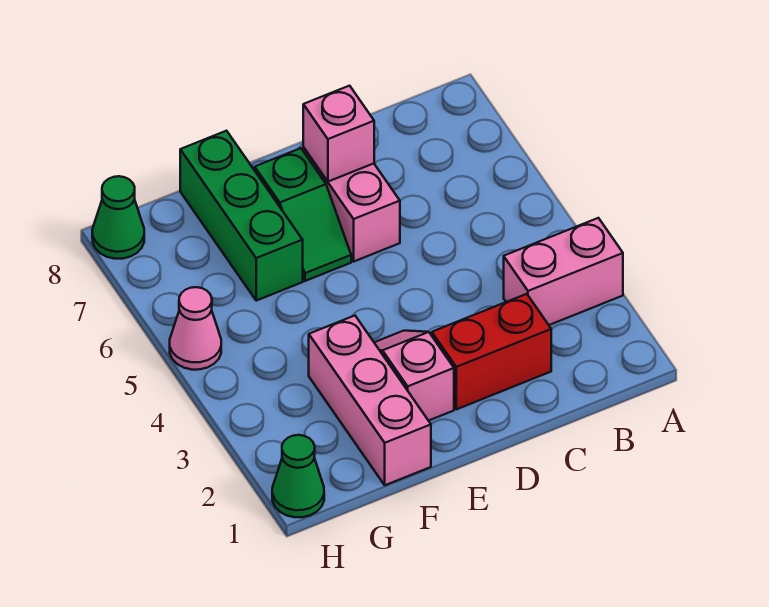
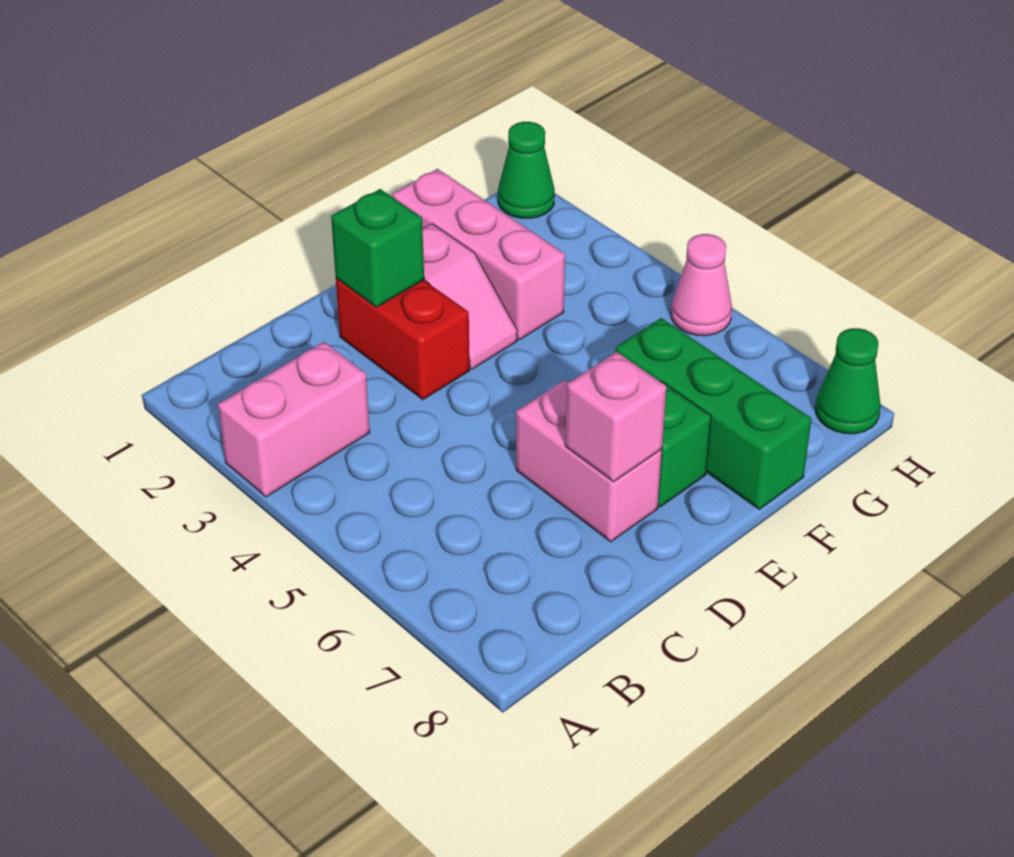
red brick C2:D2 level 1 -> red brick D2:D3 level 1
none -> green brick D2 level 2

